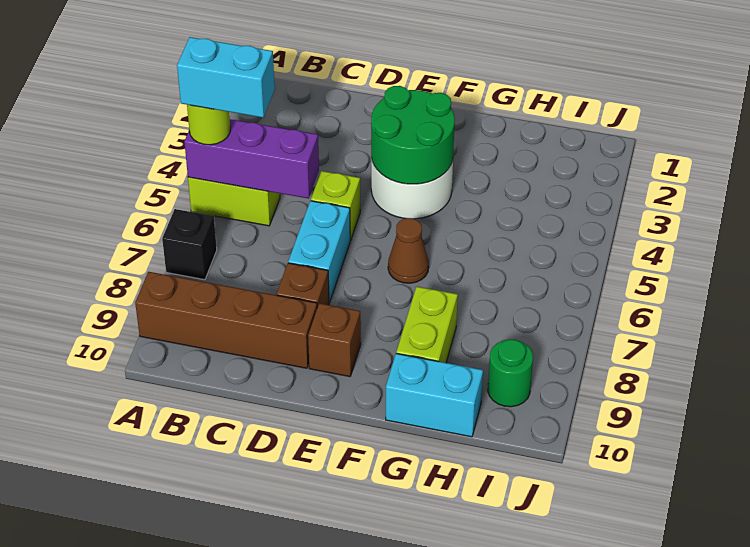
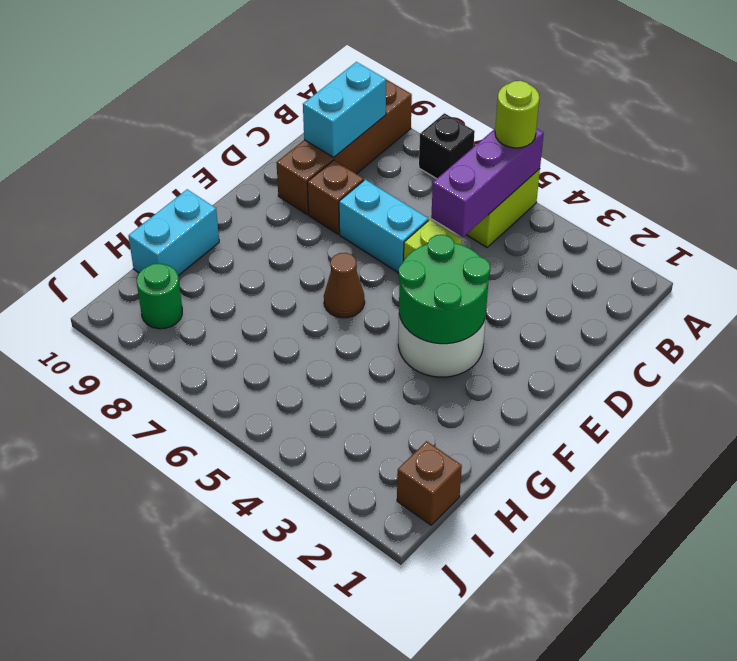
cyan brick A5:B5 level 4 -> cyan brick B9:C9 level 2
brown brick E9 level 1 -> brown brick I1 level 1
lime brick G8:G9 level 1 -> none

